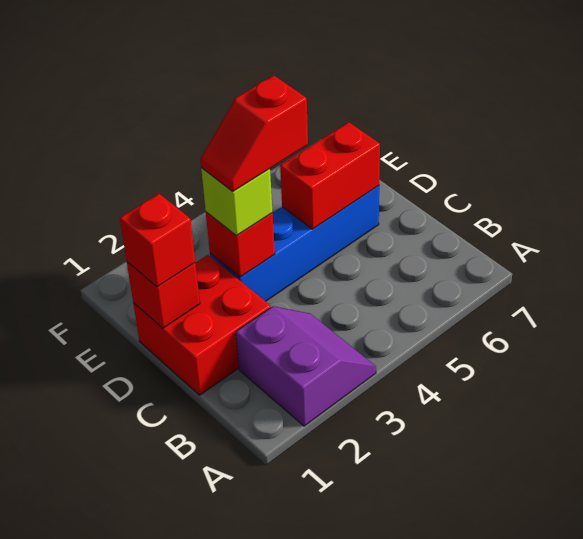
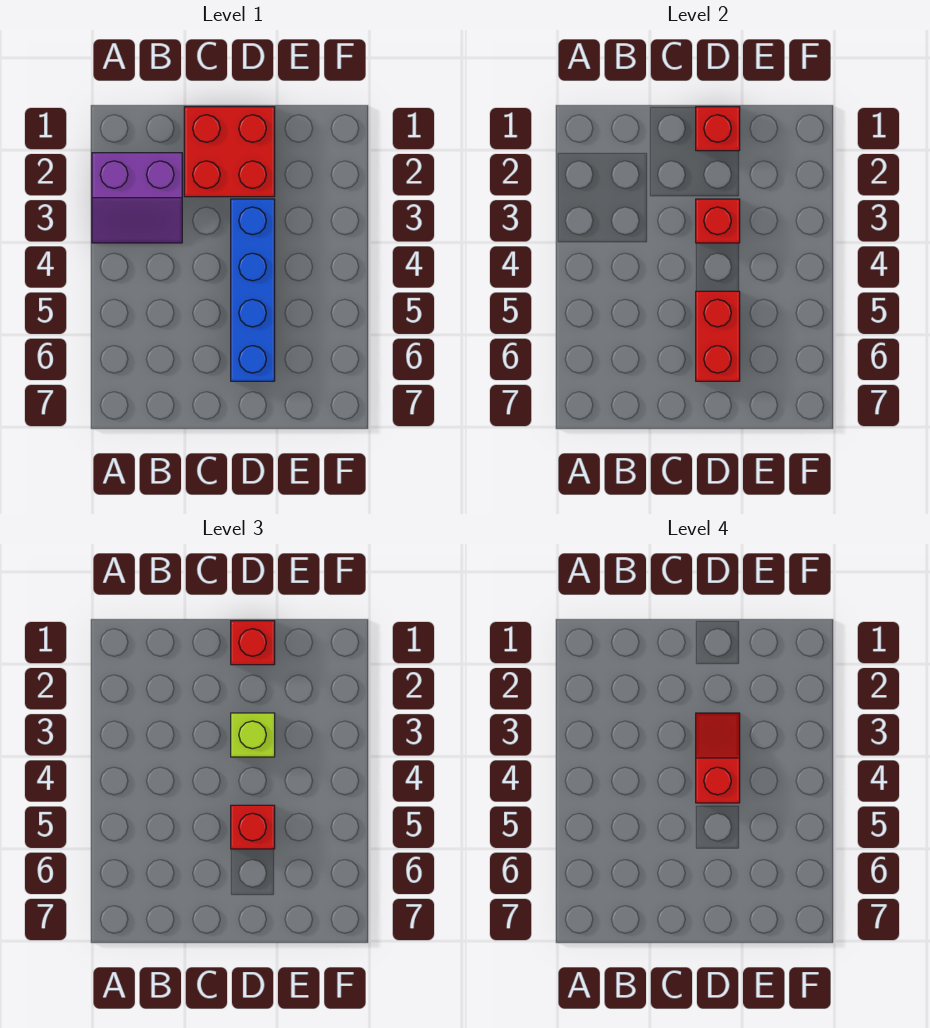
none -> red brick D5 level 3

